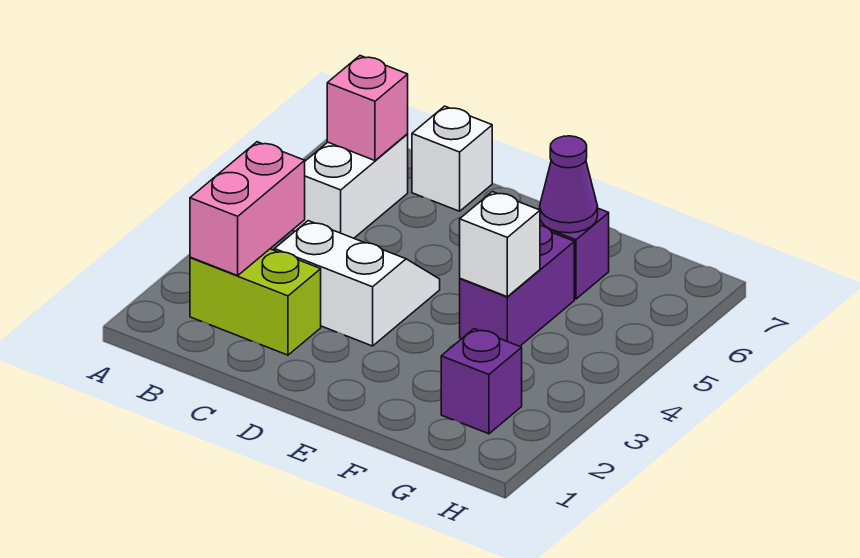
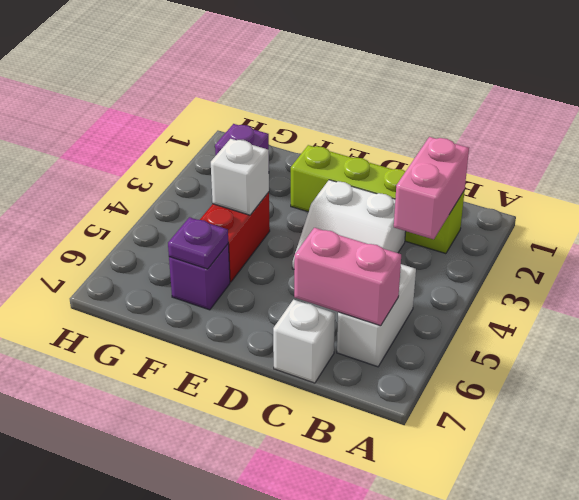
lime brick B2:C2 level 1 -> lime brick B2:E2 level 1
pink brick B6 level 2 -> pink brick B6:C6 level 2
purple brick F4:F5 level 1 -> red brick F4:F5 level 1
purple cone F6 level 2 -> purple plate F6 level 2

